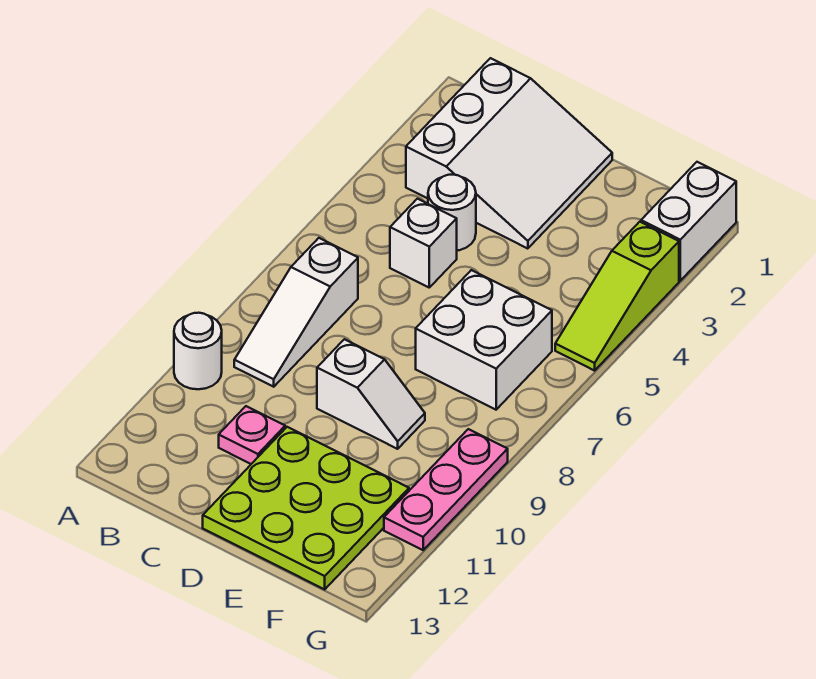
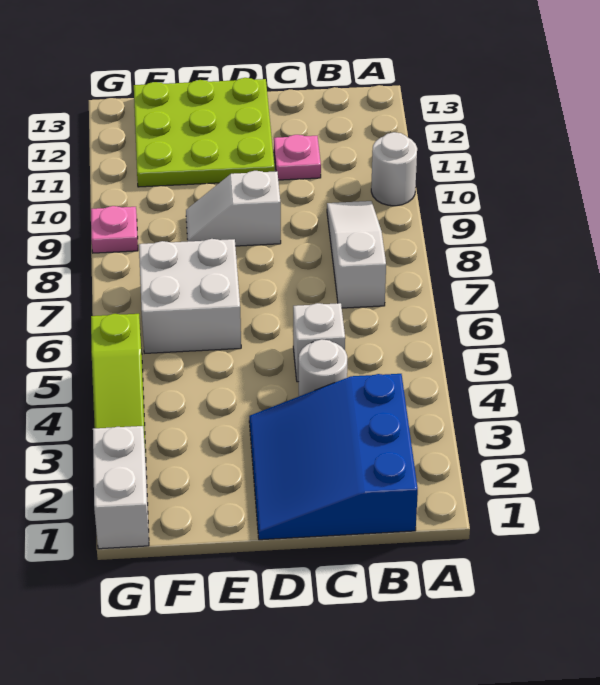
white slope B1:D3 level 1 top B -> blue slope B1:D3 level 1 top B
lime slope G3:G5 level 1 top 3 -> lime slope G3:G5 level 1 top 5
pink plate G9:G11 level 1 -> pink plate G9 level 1

